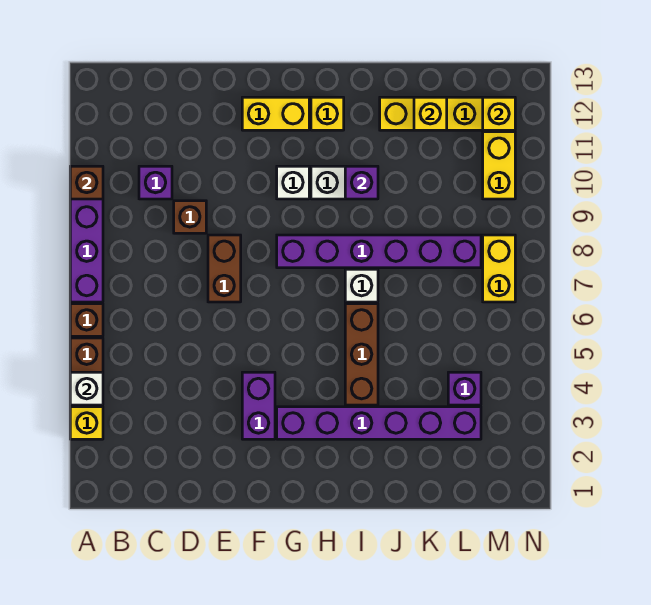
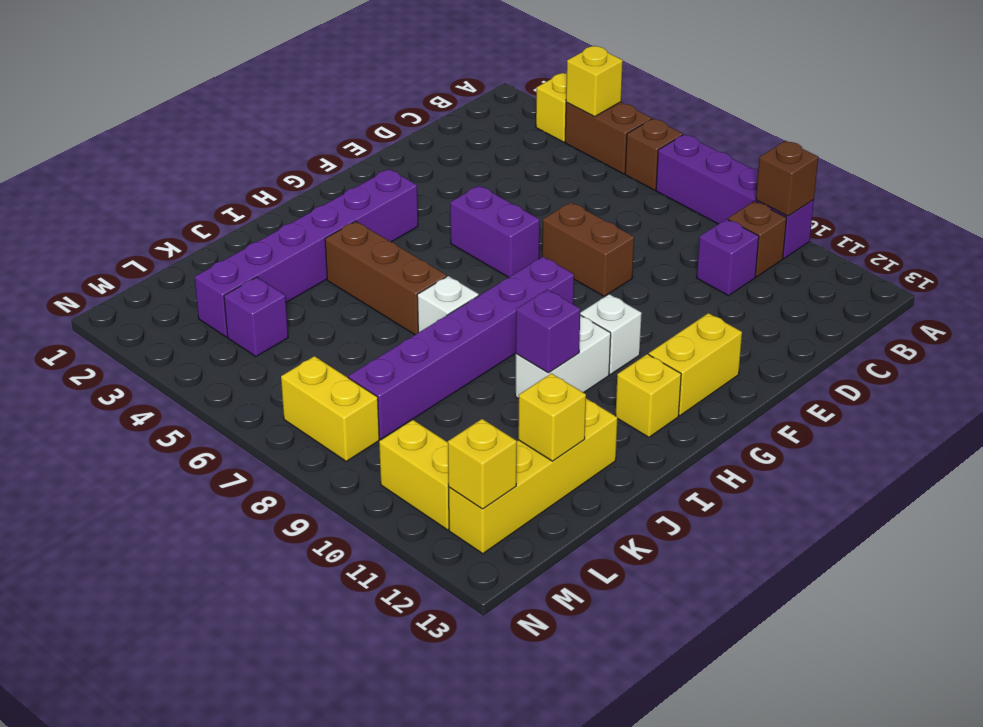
white brick A4 level 2 -> yellow brick A4 level 2
brown brick D9 level 1 -> brown brick B10 level 1
purple brick F3:F4 level 1 -> purple brick F5:F6 level 1

